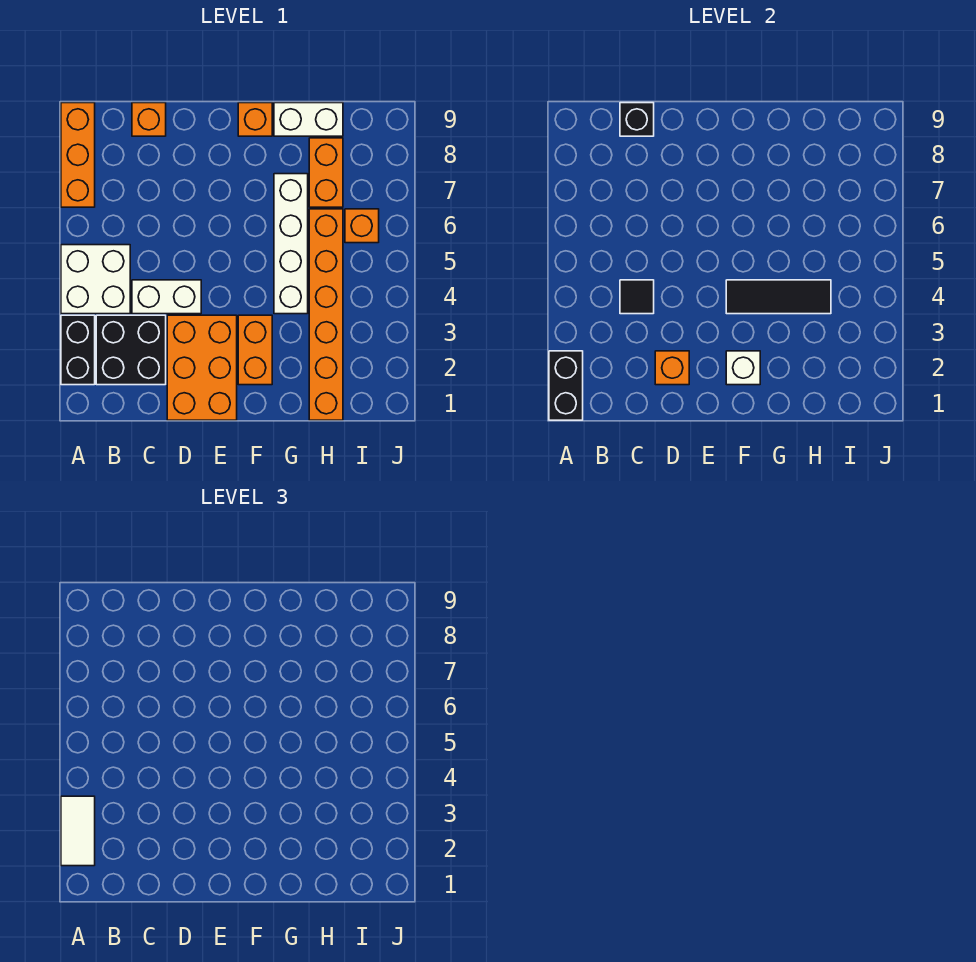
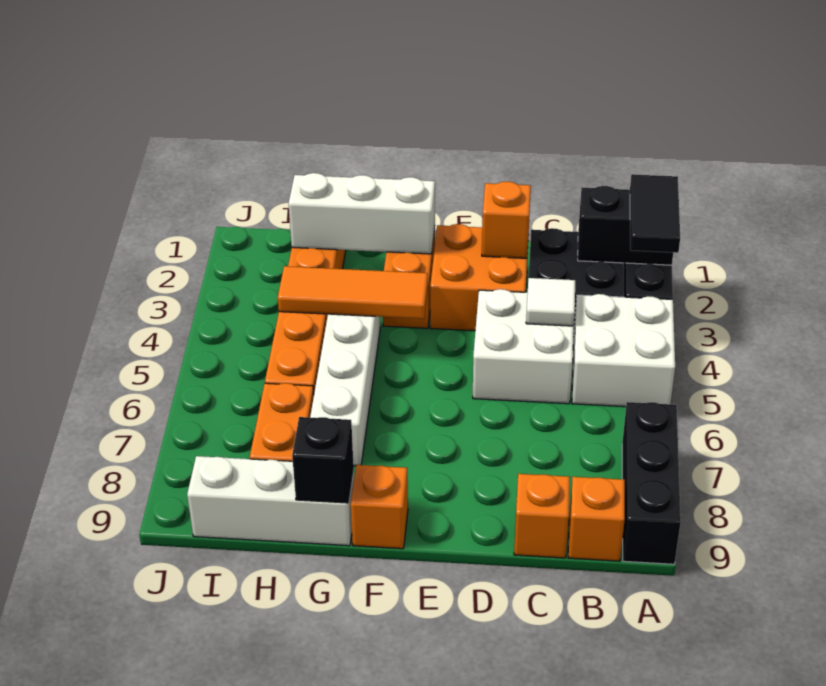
black brick A1:A2 level 2 -> black brick A2:B2 level 2
white tile A2:A3 level 3 -> black tile A2:A3 level 3
orange brick A7:A9 level 1 -> black brick A7:A9 level 1
white brick C4:D4 level 1 -> white brick C4:D5 level 1
black tile C4 level 2 -> white tile C4 level 2
black brick C9 level 2 -> black brick G9 level 2
orange brick D1:E3 level 1 -> orange brick D2:E3 level 1
white brick F2 level 2 -> white brick F2:H2 level 2
black tile F4:H4 level 2 -> orange tile F4:H4 level 2
white brick G9:H9 level 1 -> white brick G9:I9 level 1
orange brick I6 level 1 -> orange brick B9 level 1

